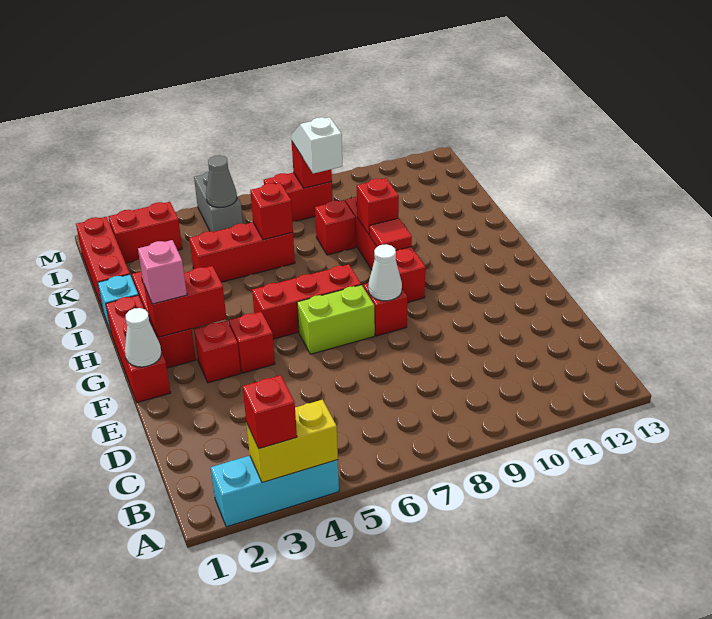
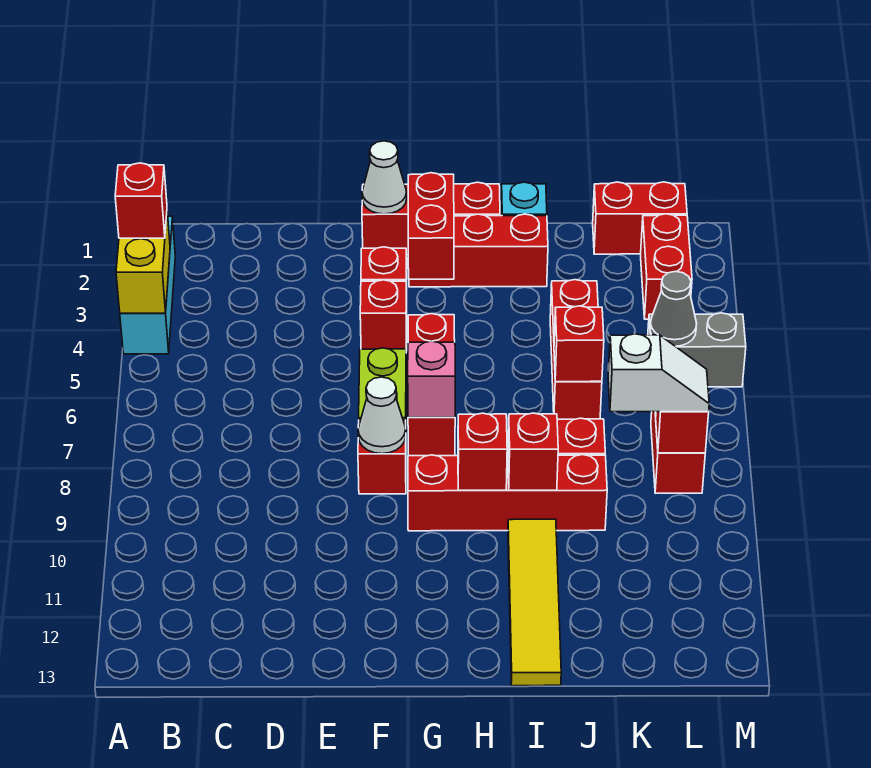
pink brick G2 level 3 -> pink brick G7 level 2
red tile H9 level 2 -> red brick H9 level 2
none -> yellow tile I10:I13 level 1
red brick J1:L1 level 1 -> red brick K1:L1 level 1

